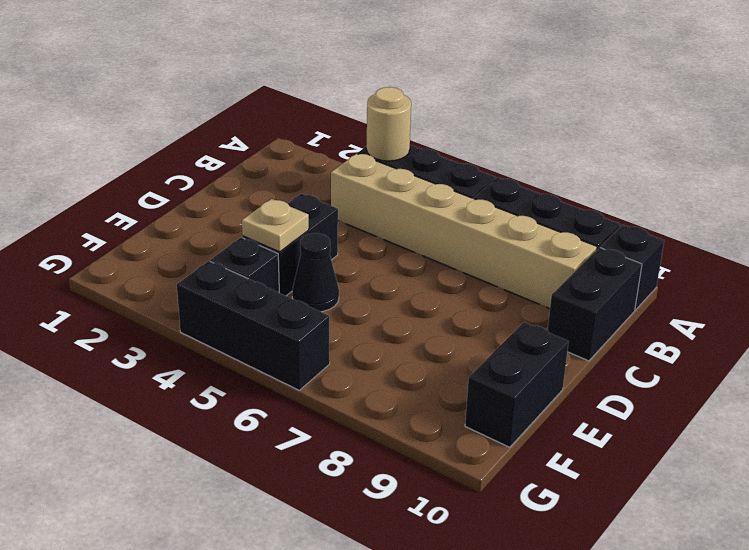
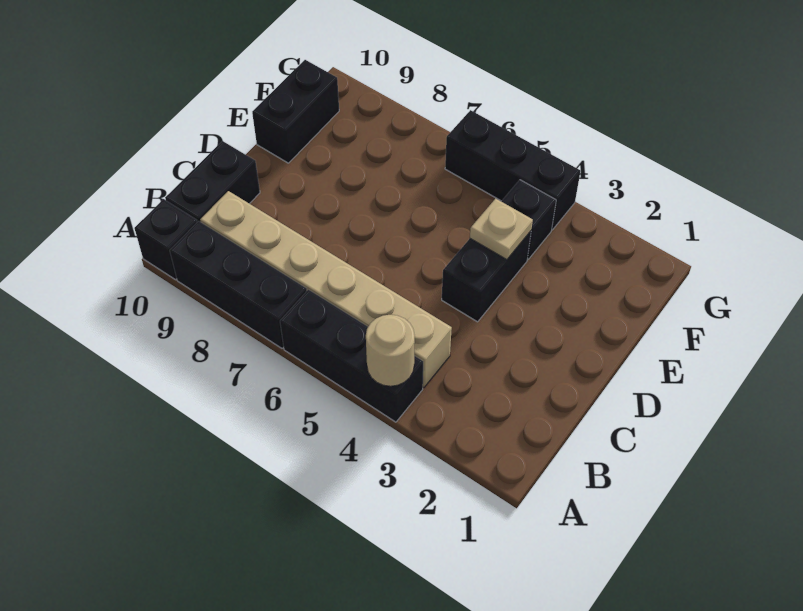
black cone E5 level 1 -> none

